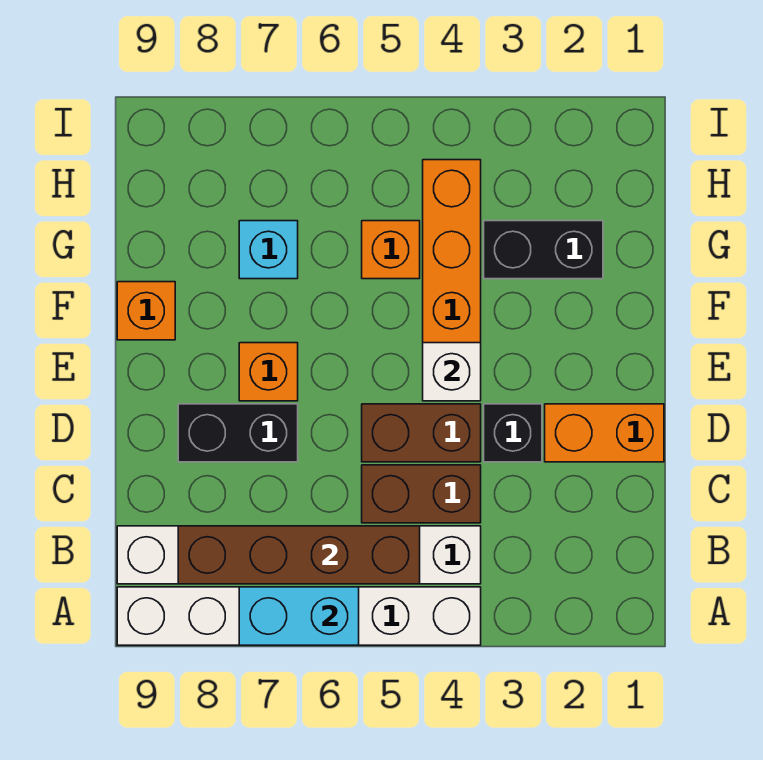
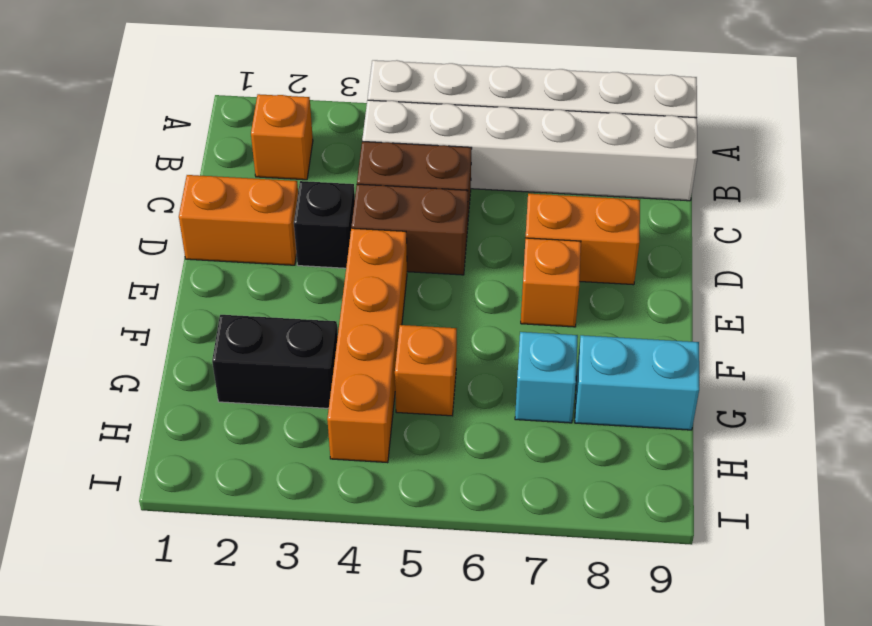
cyan brick A6:A7 level 2 -> cyan brick G8:G9 level 1
brown brick B5:B8 level 2 -> none
black brick D7:D8 level 1 -> orange brick D7:D8 level 1
white brick E4 level 2 -> none
orange brick F9 level 1 -> orange brick B2 level 1

